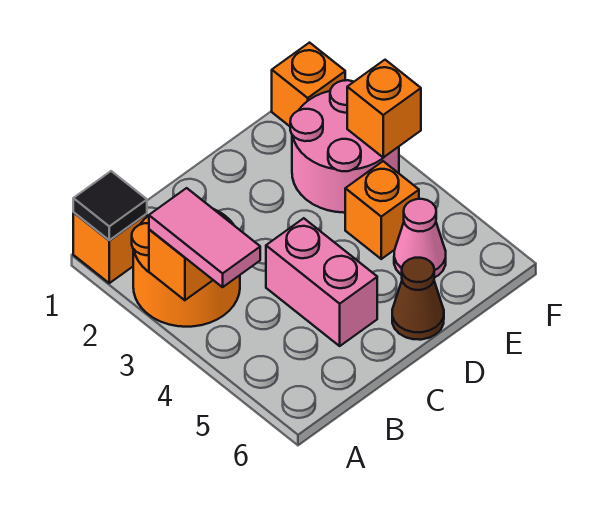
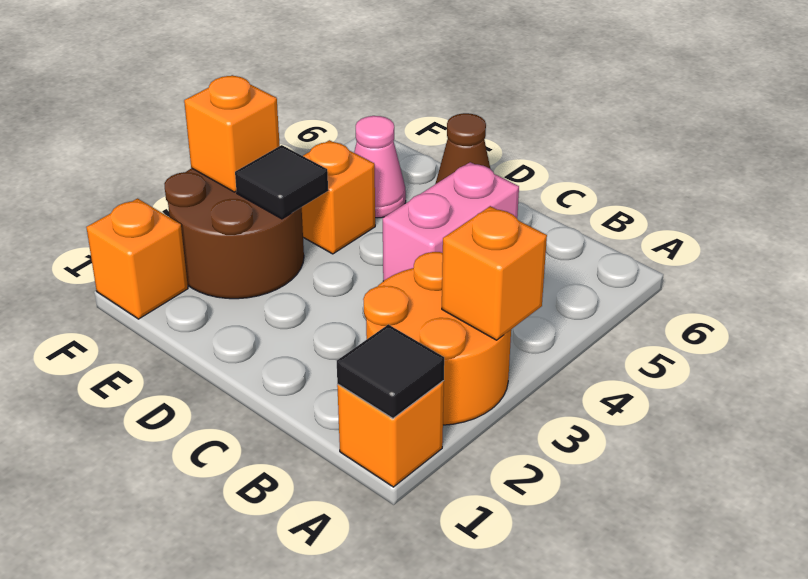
pink tile A3:A4 level 3 -> none
pink round brick E2:F3 level 1 -> brown round brick E2:F3 level 1
none -> black tile E3 level 2

